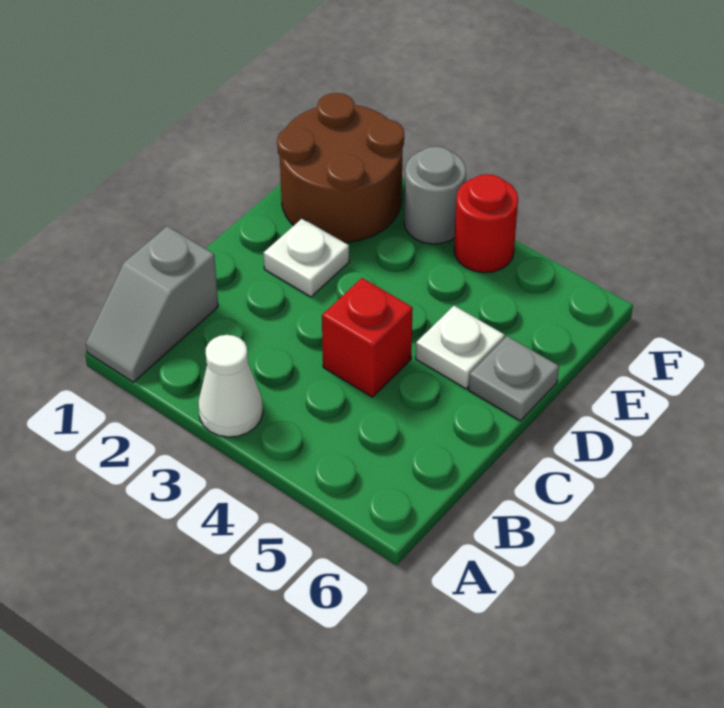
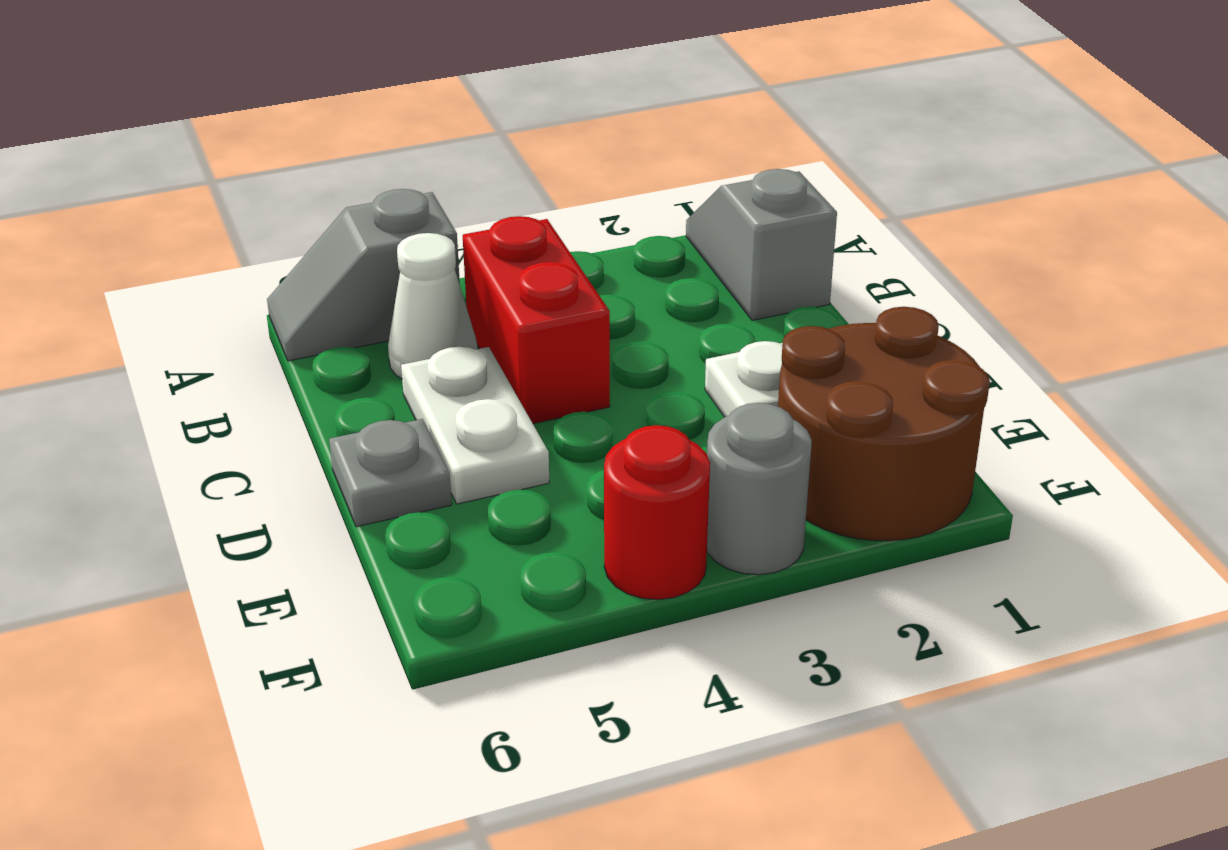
white cone A3 level 1 -> white cone B5 level 1
none -> grey slope A5:A6 level 1 top 5
red brick C4 level 1 -> red brick B4:C4 level 1
white plate D5 level 1 -> white plate C5:D5 level 1

